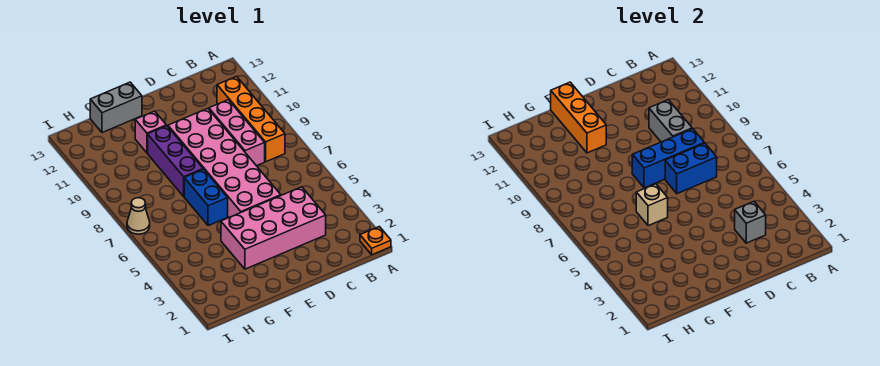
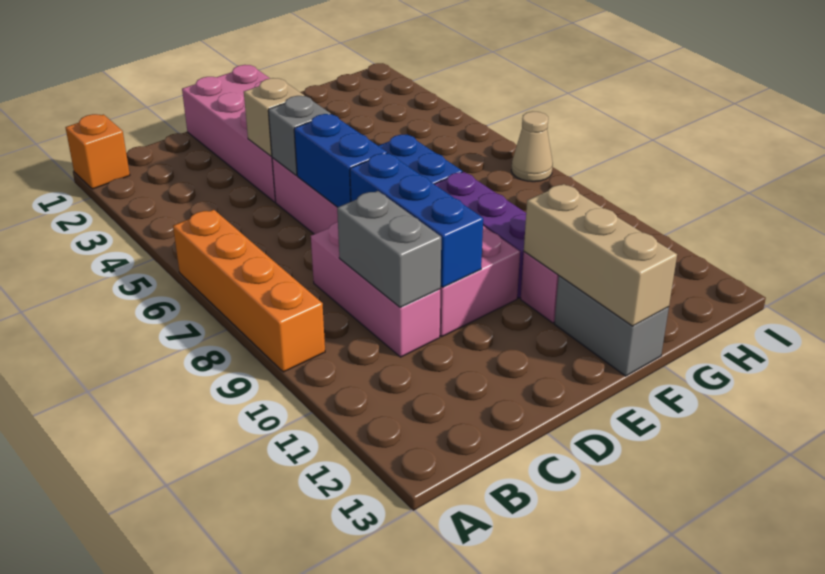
orange plate A1 level 1 -> orange brick A1 level 1
orange brick B8:B11 level 1 -> orange brick A6:A9 level 1
pink brick C3:F4 level 1 -> pink brick D1:E4 level 1
grey brick C3 level 2 -> grey brick D5 level 2
blue brick C7:D7 level 2 -> blue brick D6:D7 level 2
blue brick C8:E8 level 2 -> blue brick D8:D10 level 2
tan brick F6 level 2 -> tan brick D4 level 2
orange brick F11:F13 level 2 -> tan brick F11:F13 level 2
grey brick F13:G13 level 1 -> grey brick F12:F13 level 1

